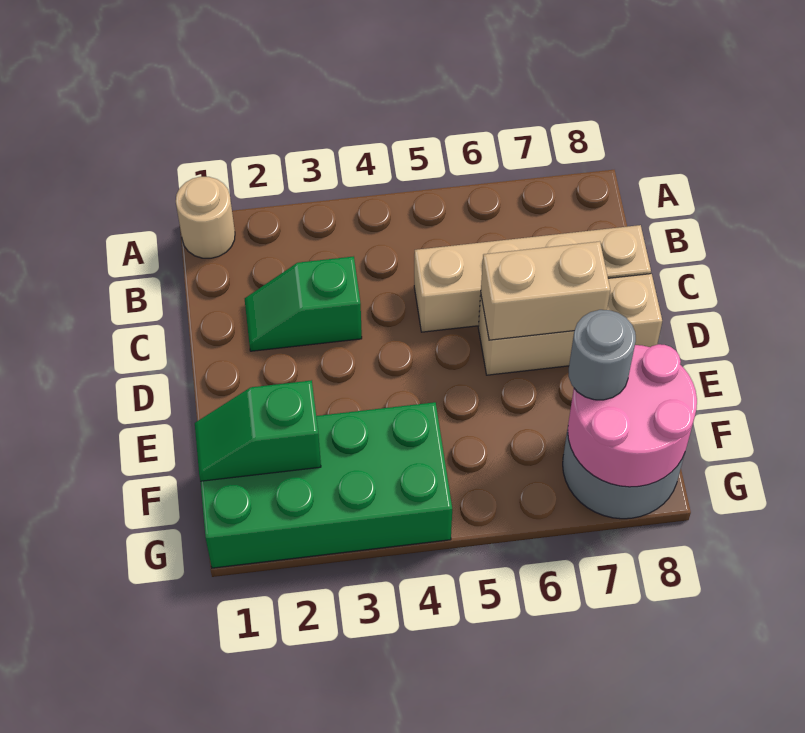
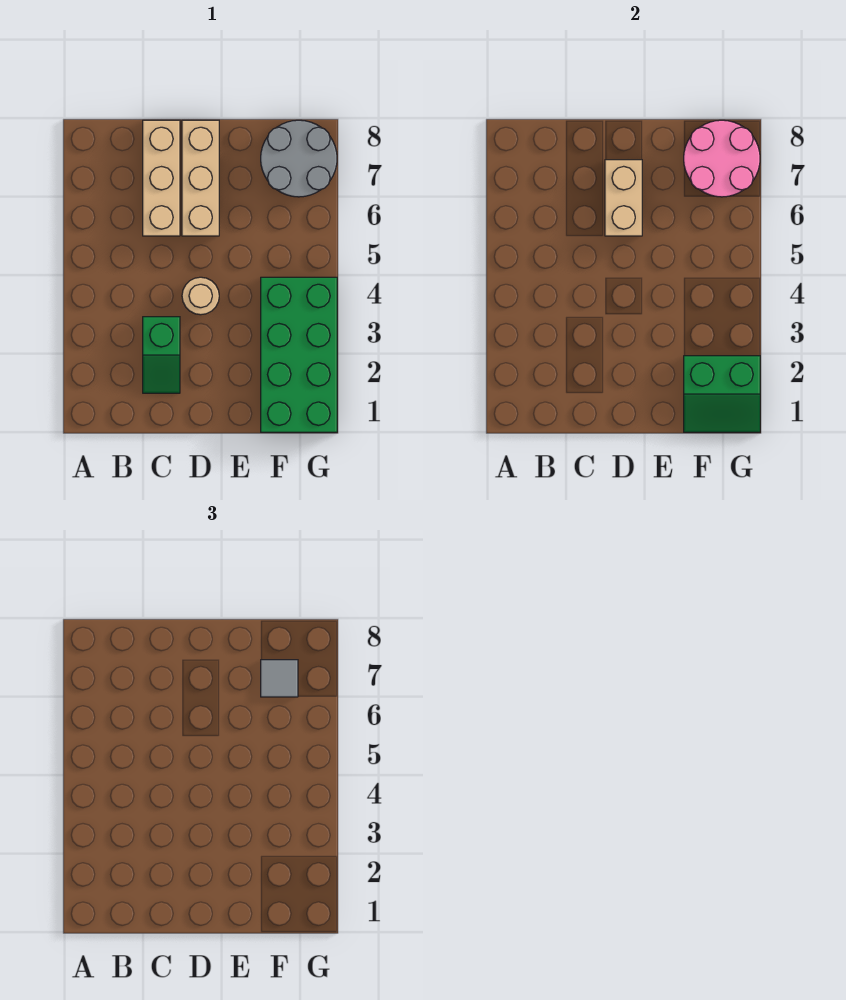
tan round brick A1 level 1 -> tan round brick D4 level 1
tan brick C5:C8 level 1 -> tan brick C6:C8 level 1
green slope F1:F2 level 2 top 2 -> green slope F1:G2 level 2 top 2
grey round brick F7 level 3 -> grey tile F7 level 3

